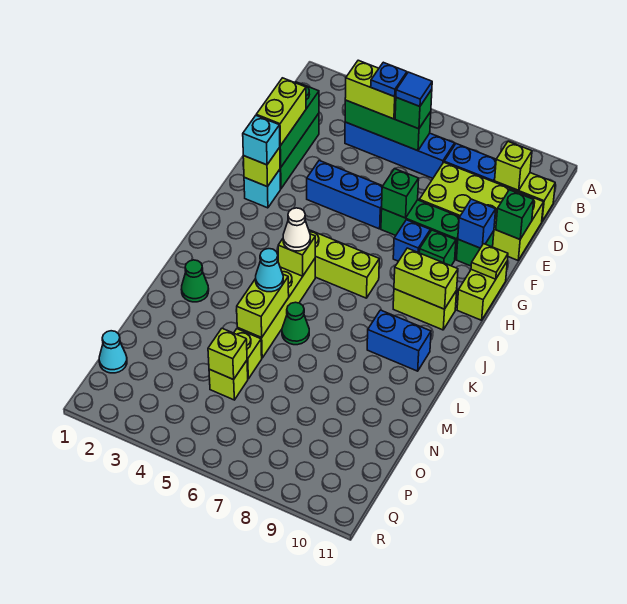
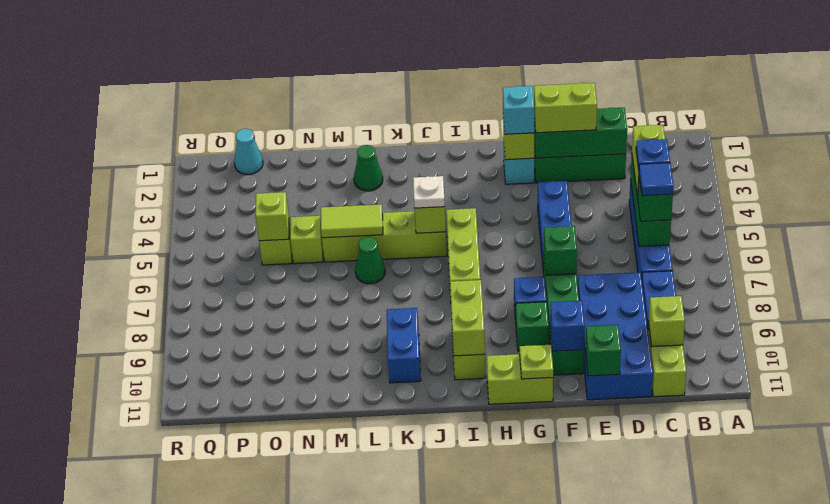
lime brick D8:E11 level 1 -> blue brick D8:E11 level 1
white cone J5 level 3 -> white plate J5 level 3
lime brick L5:M5 level 2 -> lime tile L5:M5 level 2
cyan cone L5 level 3 -> none

